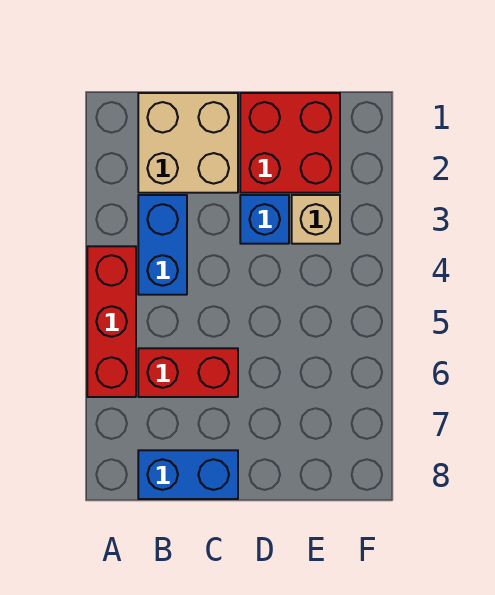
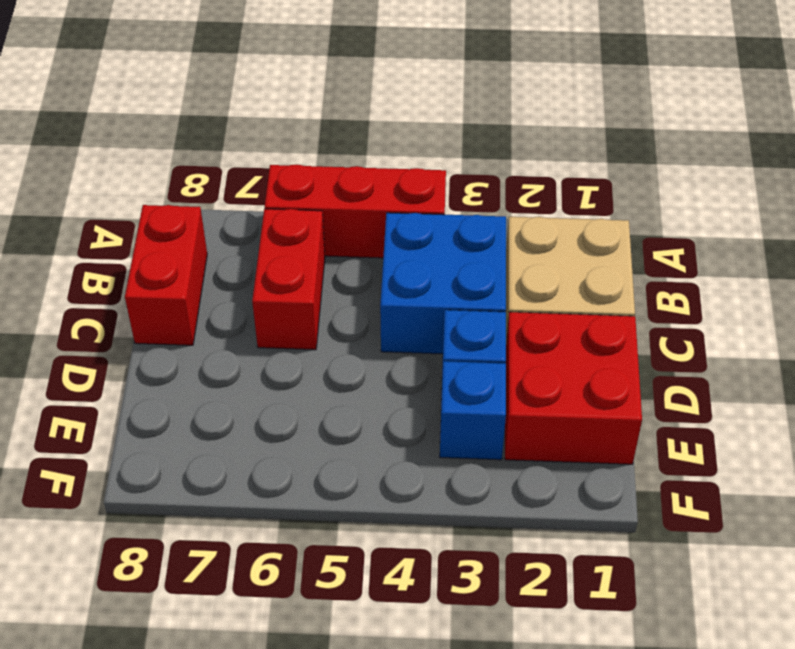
blue brick B3:B4 level 1 -> blue brick B3:C4 level 1
blue brick B8:C8 level 1 -> red brick B8:C8 level 1
tan brick E3 level 1 -> blue brick E3 level 1

